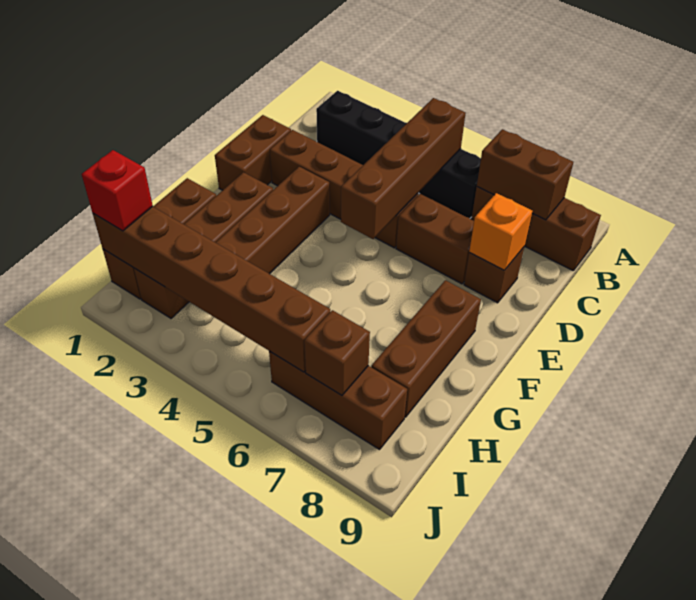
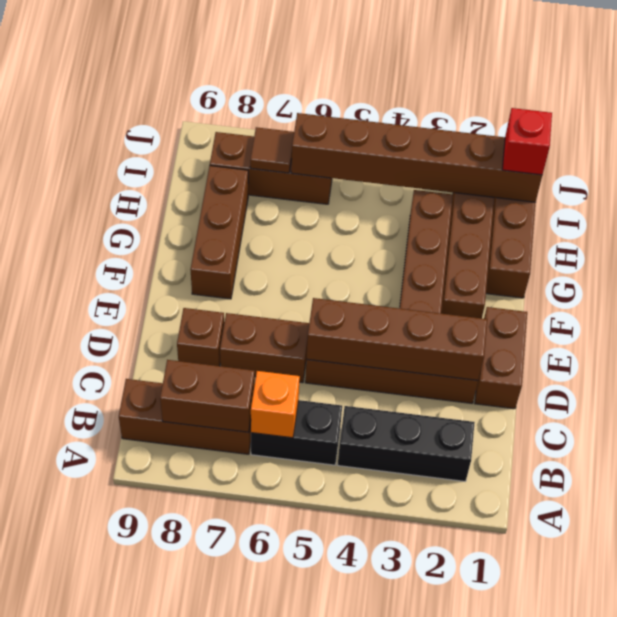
brown brick B5:E5 level 2 -> brown brick D2:D5 level 2
orange brick D8 level 2 -> orange brick B6 level 2
brown brick I7 level 2 -> brown tile I7 level 2

